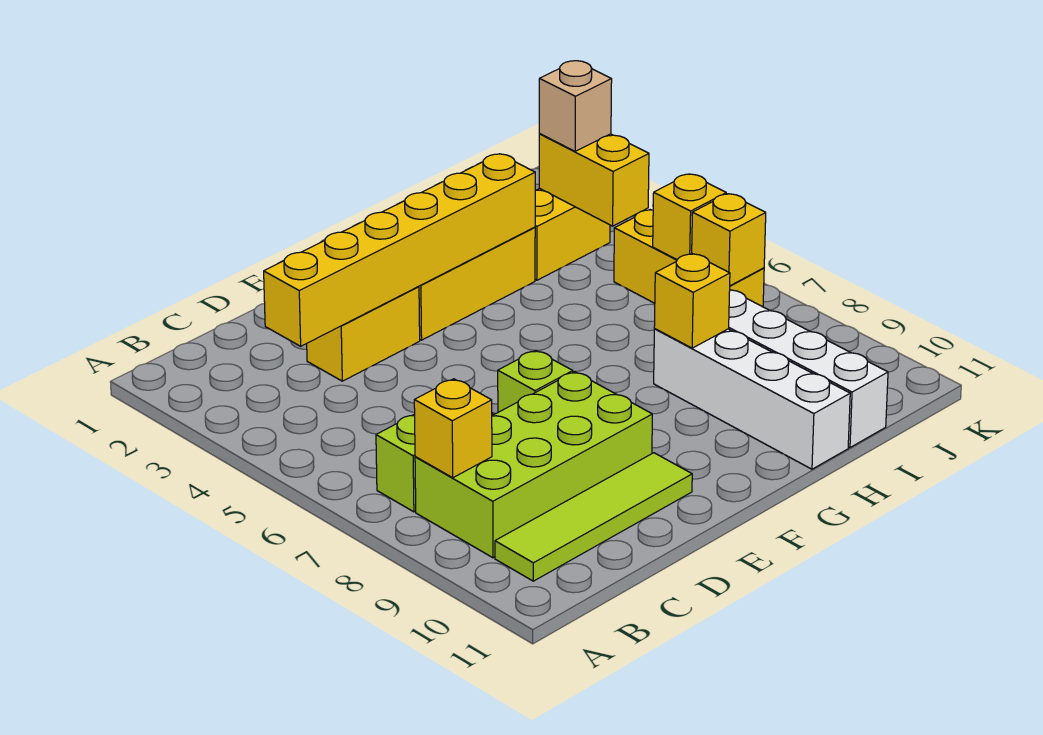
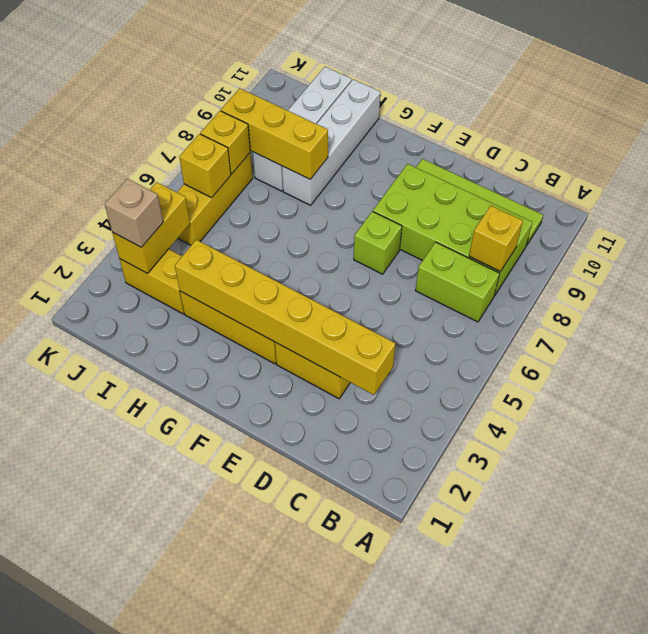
yellow brick H8 level 2 -> yellow brick H8:J8 level 2

